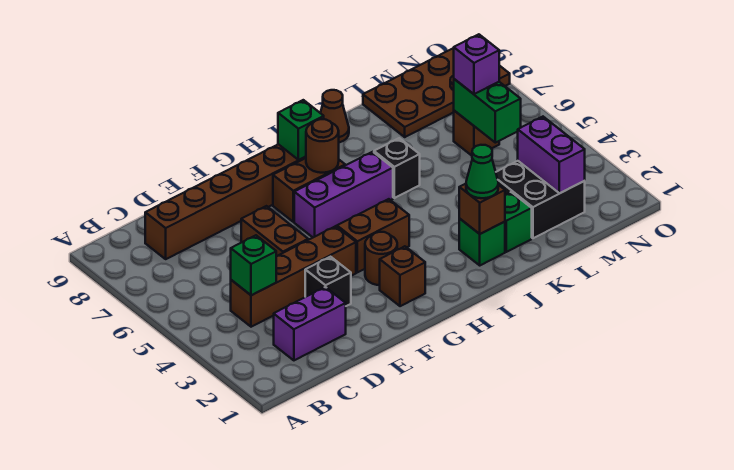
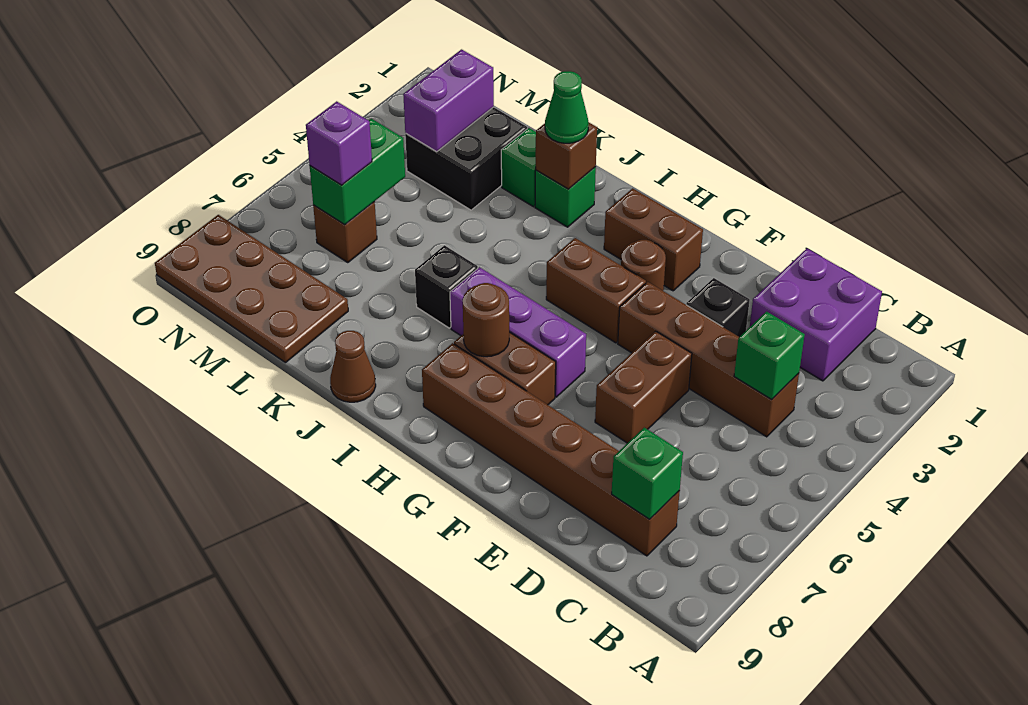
purple brick C2:D2 level 1 -> purple brick C1:D2 level 1
brown brick G2 level 1 -> brown brick G2:H2 level 1
green brick H8 level 2 -> green brick C8 level 2

